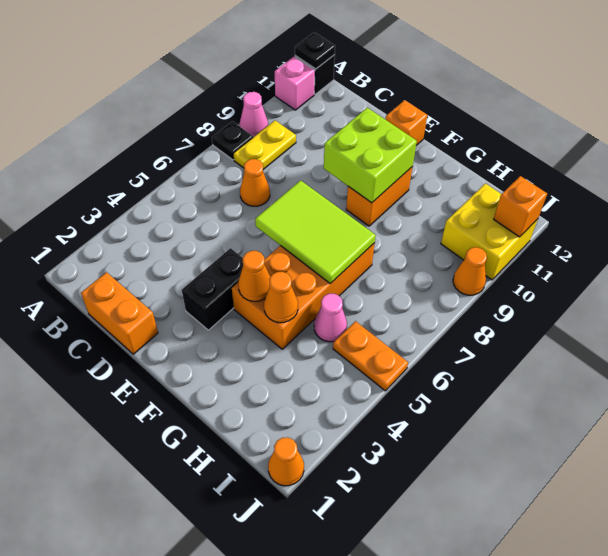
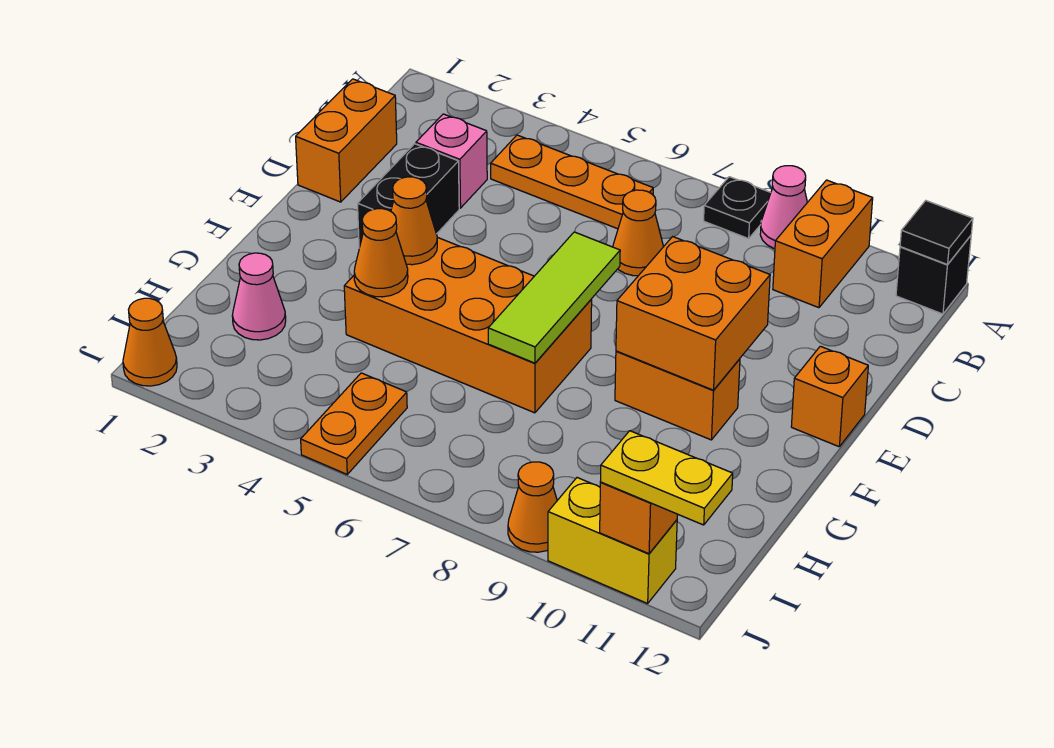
none -> orange brick A10:B10 level 1
pink brick A11 level 1 -> pink brick C3 level 1
black plate A12 level 2 -> black tile A12 level 2
none -> orange plate B4:B6 level 1
yellow plate B8:B9 level 1 -> yellow plate J11:J12 level 3
black brick E3:E4 level 1 -> black brick D3:E3 level 1
lime tile E6:G7 level 2 -> lime tile E7:G7 level 2
lime brick E9:F10 level 2 -> orange brick E9:F10 level 2
pink cone H5 level 1 -> pink cone H2 level 1
yellow brick I10:J11 level 1 -> yellow brick J10:J11 level 1

